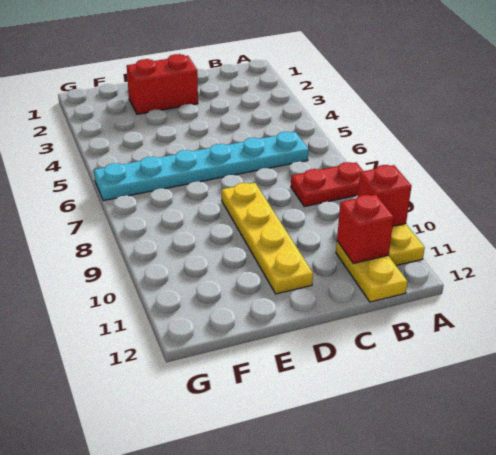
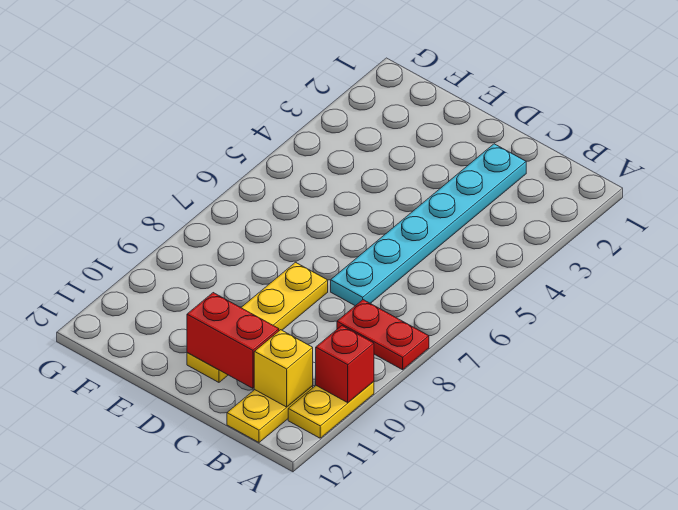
cyan plate B6:G6 level 1 -> cyan plate C2:C7 level 1
red brick B11 level 2 -> yellow brick B11 level 2
red brick D2:E2 level 1 -> red brick C11:D11 level 2

